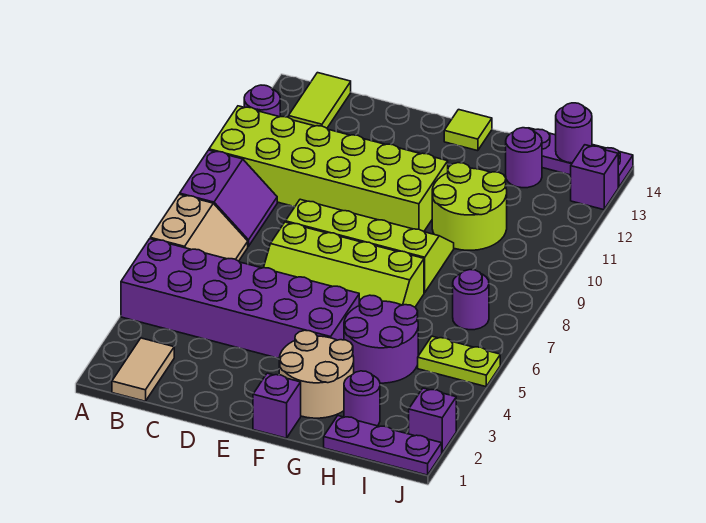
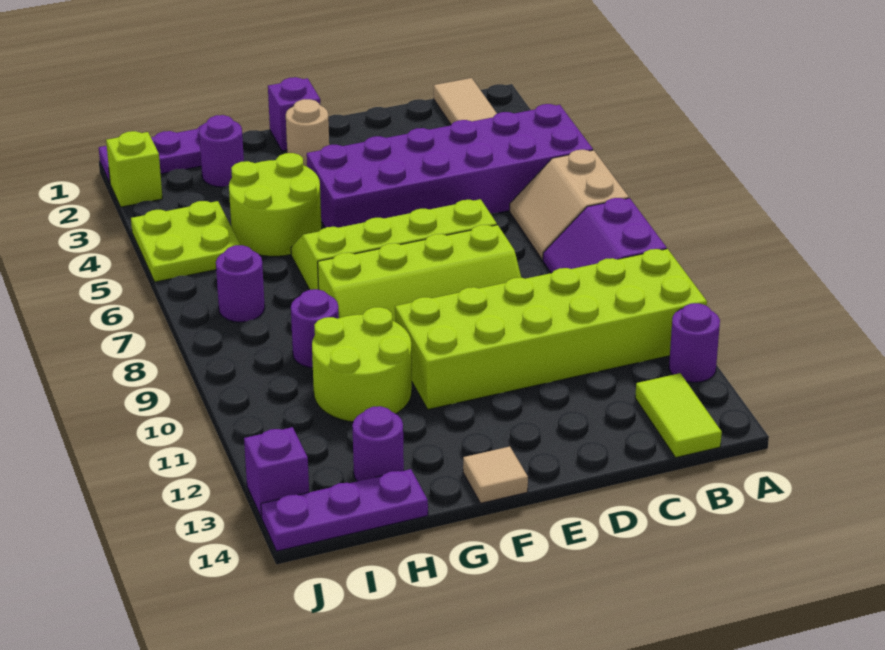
tan round brick F2:G3 level 1 -> tan round brick F2 level 1
lime tile F14 level 1 -> tan tile F14 level 1
purple round brick G4:H5 level 1 -> lime round brick G4:H5 level 1
lime plate I5:J5 level 1 -> lime plate I4:J5 level 1
purple round brick I14 level 2 -> purple round brick H9 level 1
purple brick J2 level 1 -> lime brick J2 level 1

